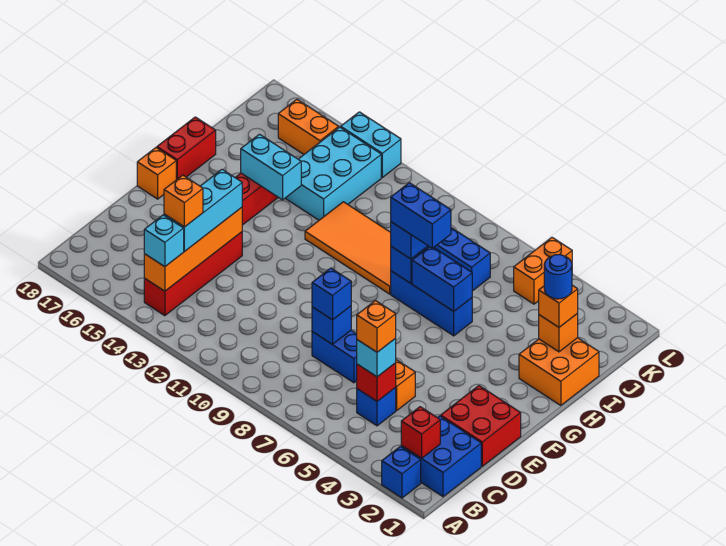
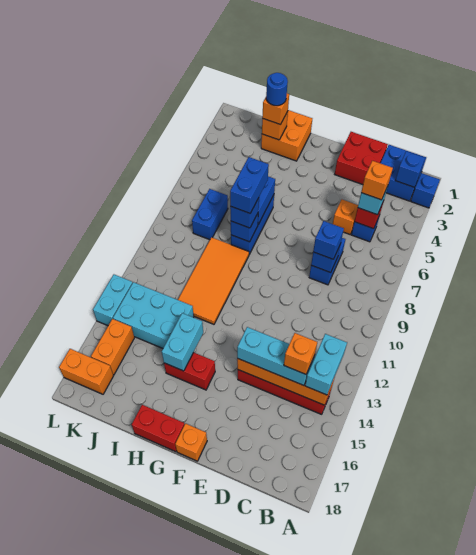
red brick B2 level 2 -> blue brick B2 level 2
cyan brick B14 level 3 -> cyan brick B13:B14 level 3
orange brick K5:L5 level 1 -> orange brick K17:L17 level 1

